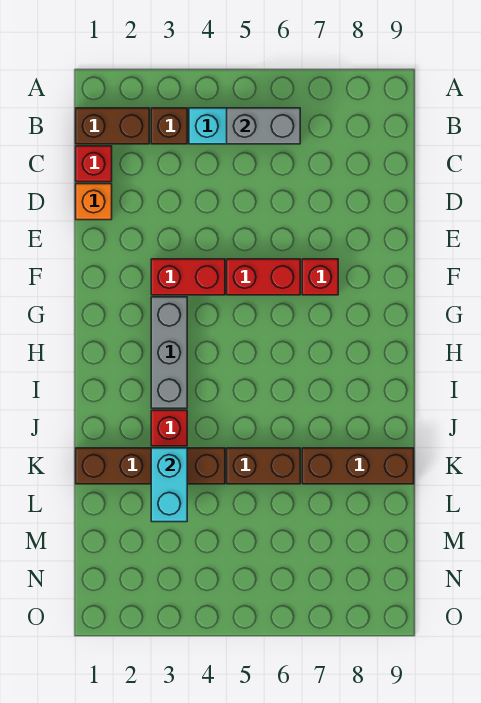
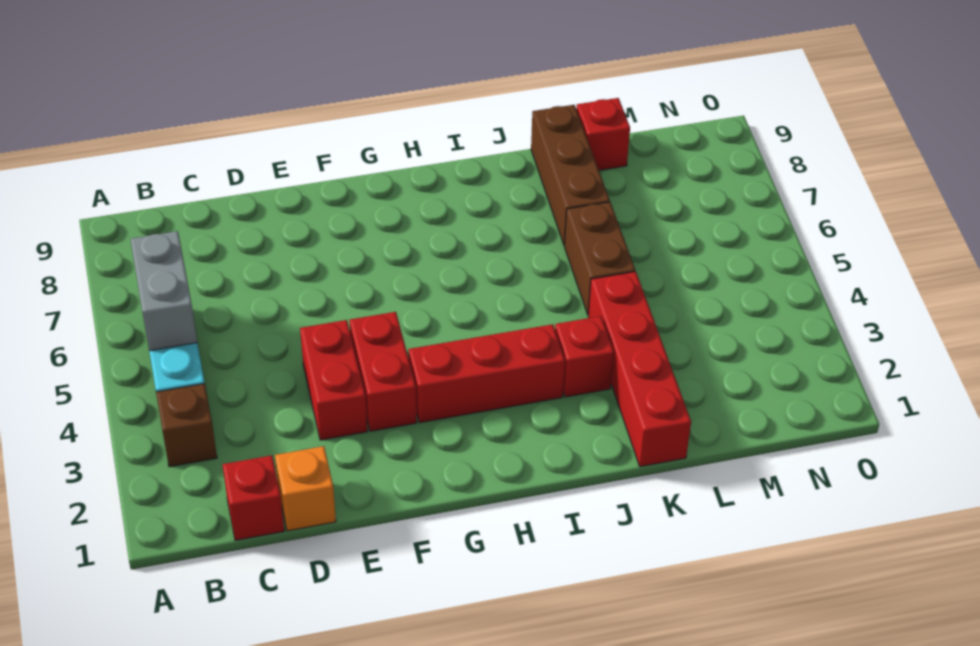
brown brick B1:B2 level 1 -> none
red brick F5:F6 level 1 -> red brick E3:E4 level 1
red brick F7 level 1 -> red brick L9 level 1
grey brick G3:I3 level 1 -> red brick G3:I3 level 1
brown brick K1:K4 level 1 -> red brick K1:K4 level 1
cyan brick K3:L3 level 2 -> none

